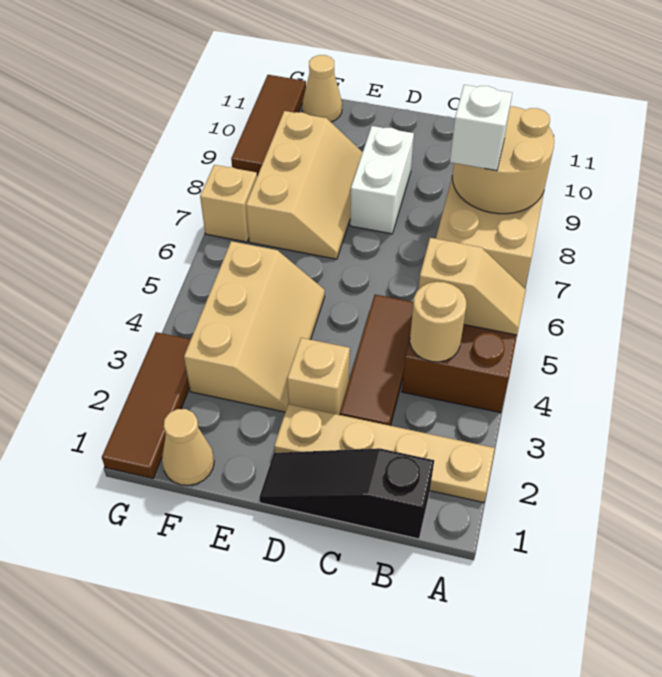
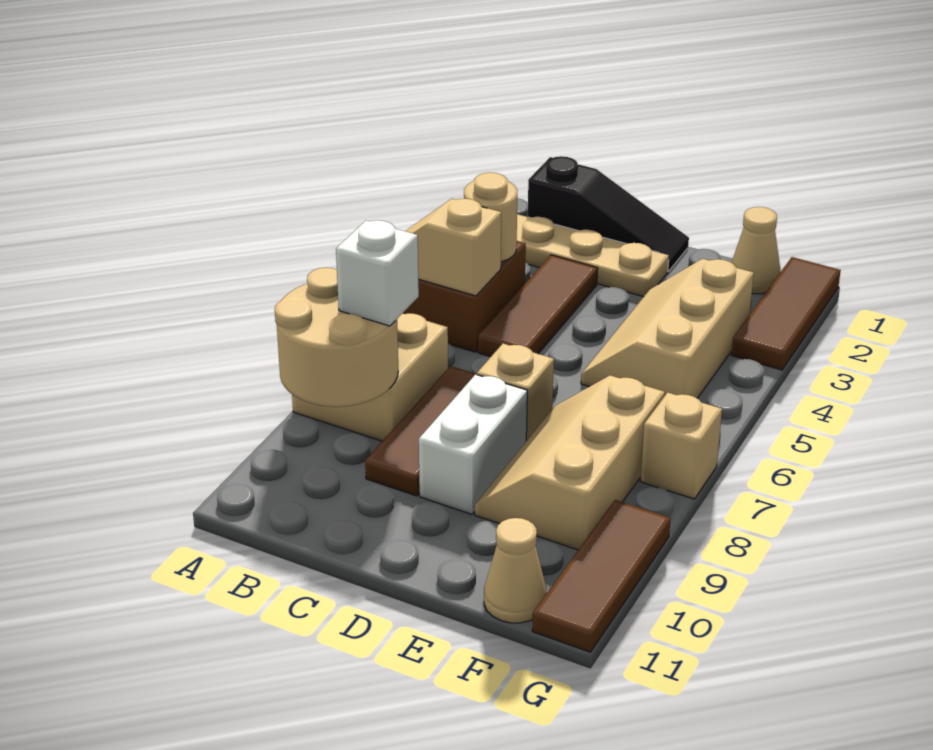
none -> brown tile C7:C9 level 1
tan brick D3 level 1 -> tan brick D7 level 1

